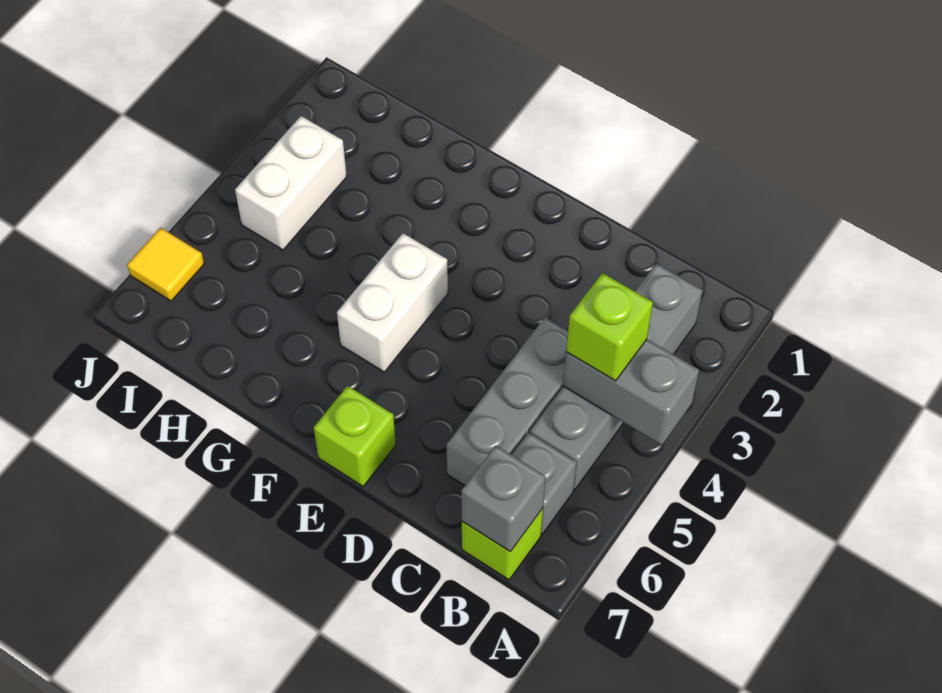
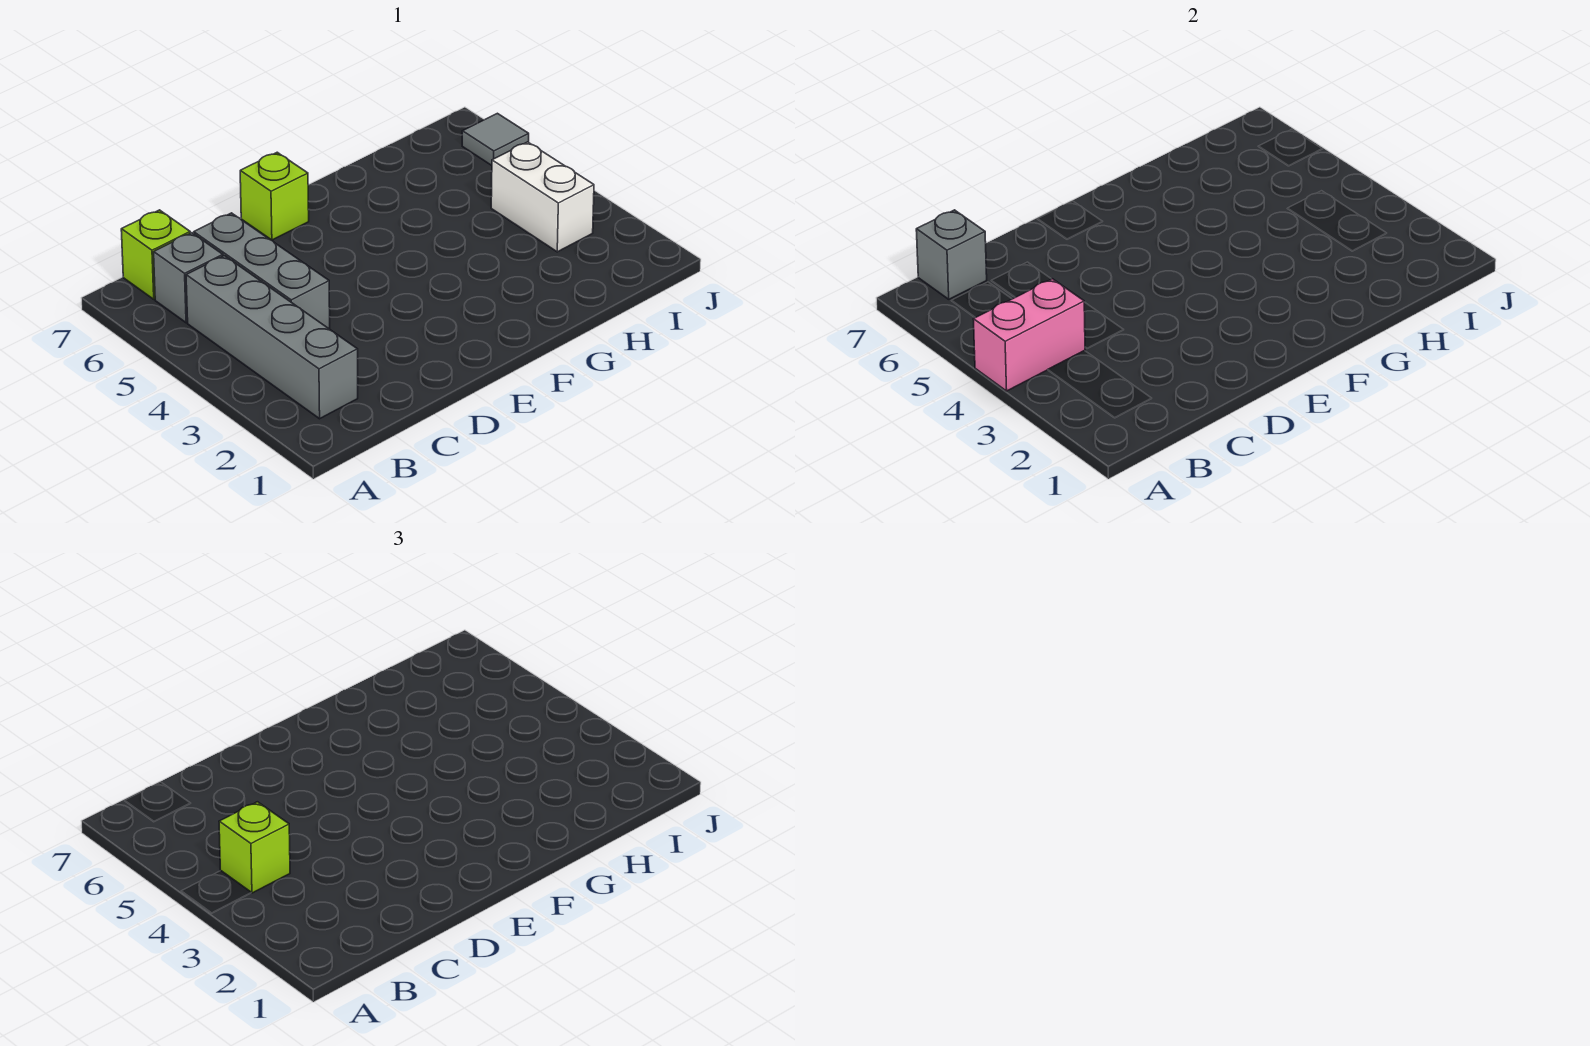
grey brick A4:B4 level 2 -> pink brick A4:B4 level 2
white brick F4:F5 level 1 -> none
yellow tile J6 level 1 -> grey tile J6 level 1

